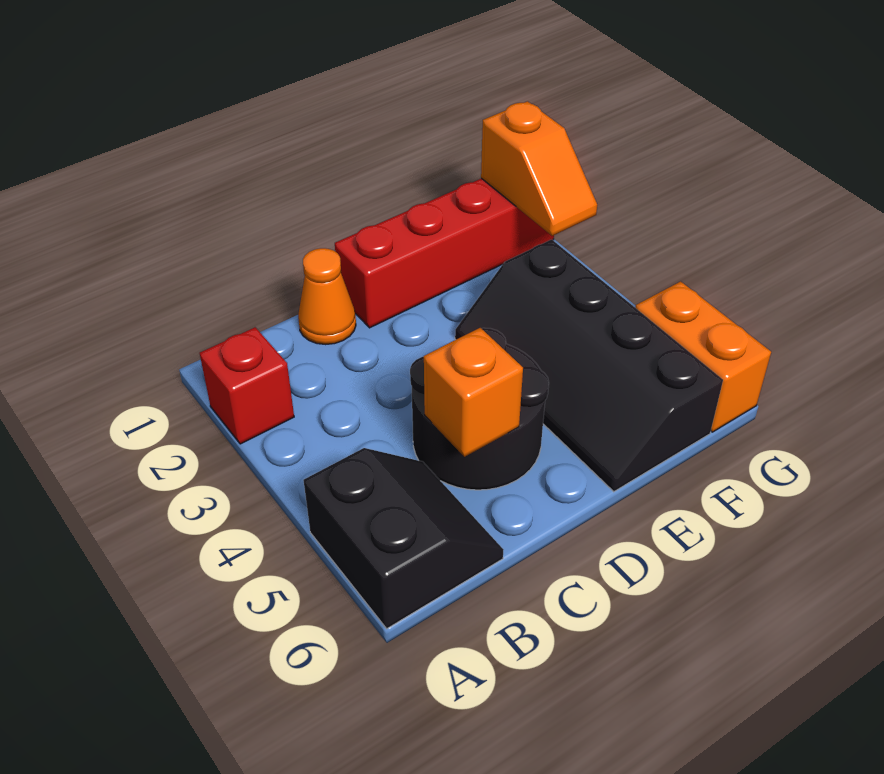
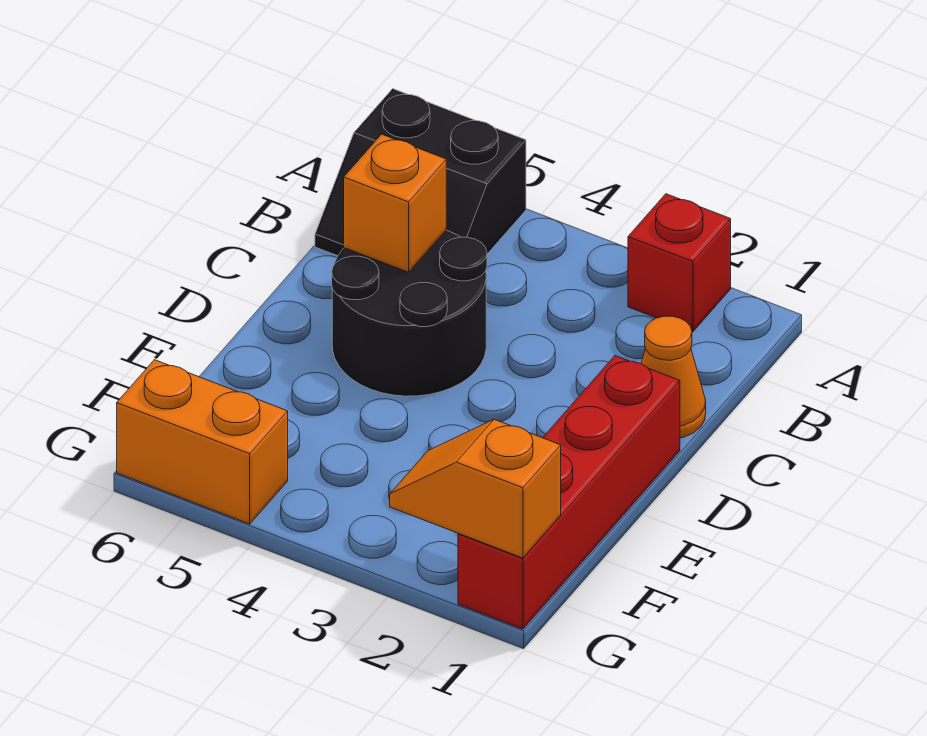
black slope E3:F6 level 1 top F -> none

